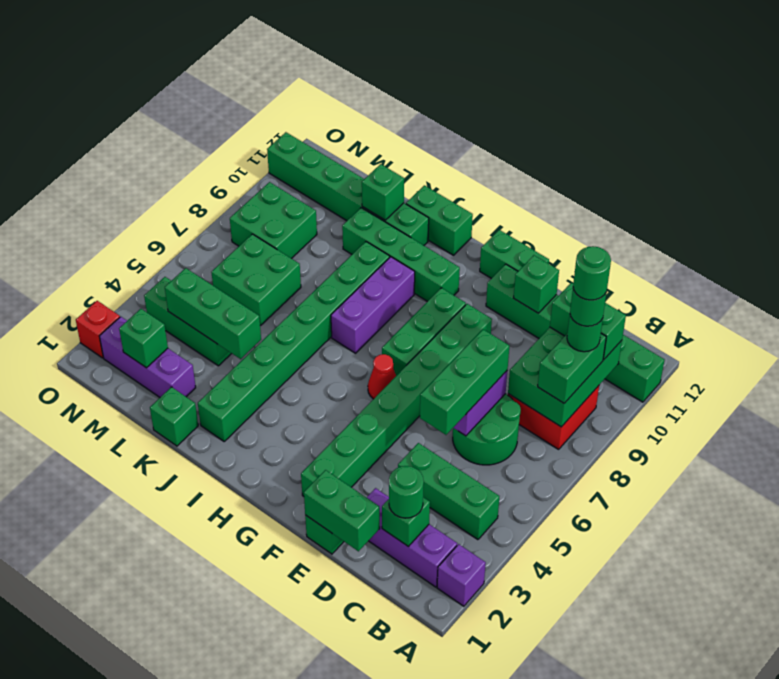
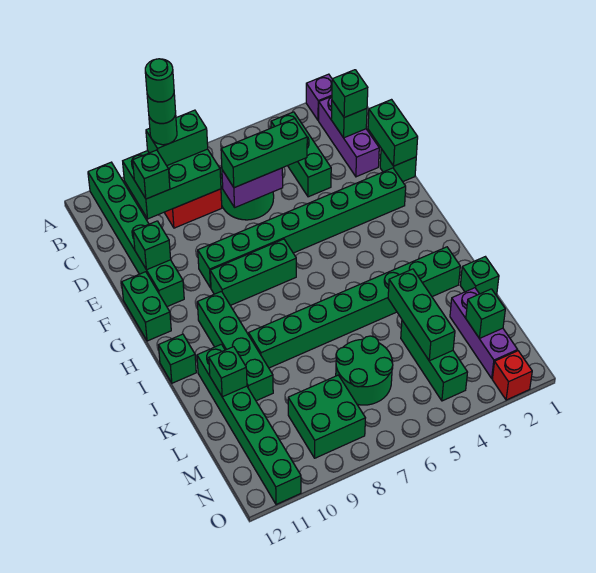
green brick B10:C10 level 3 -> green brick C10 level 3
green round brick C2 level 3 -> green brick C2 level 3
red cone G6 level 1 -> none
purple brick I7:I9 level 1 -> none
green brick I12:J12 level 1 -> green brick I12 level 1
green brick L6:M7 level 1 -> green round brick L6:M7 level 1

